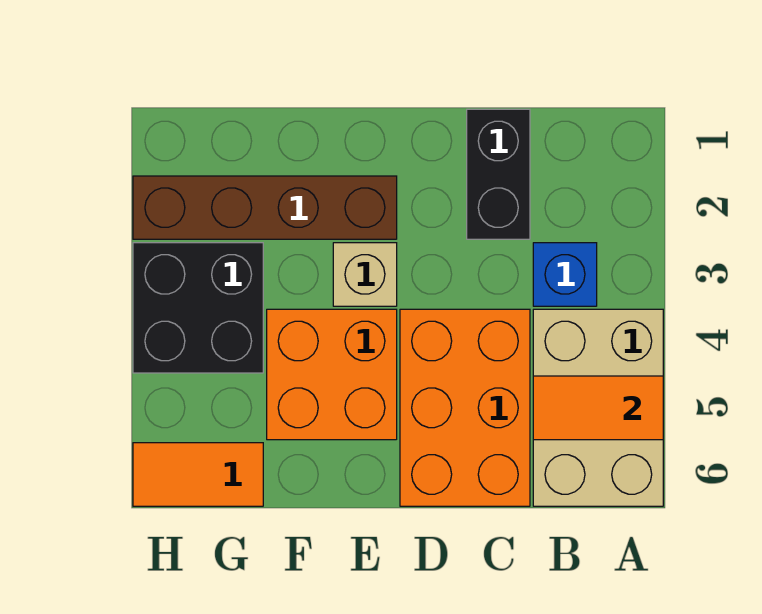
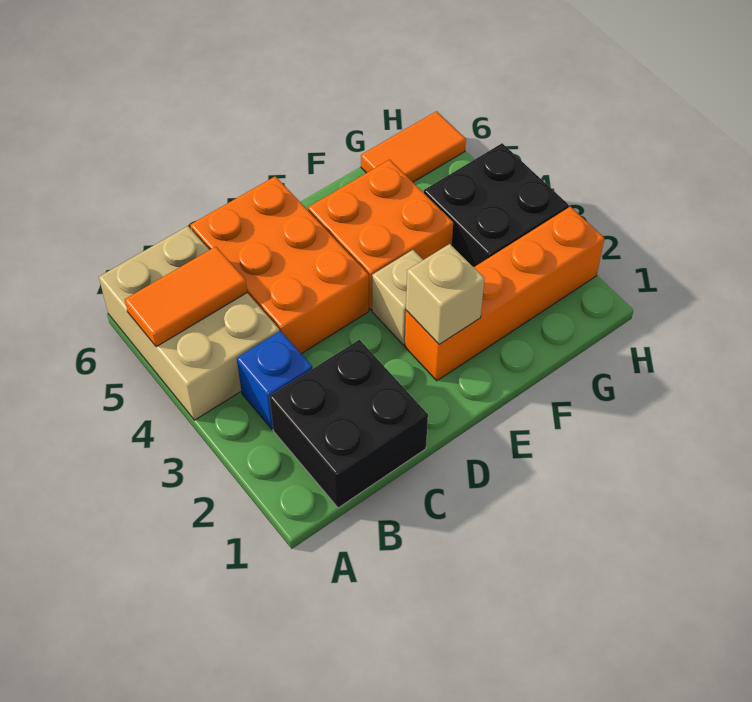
black brick C1:C2 level 1 -> black brick B1:C2 level 1
brown brick E2:H2 level 1 -> orange brick E2:H2 level 1
none -> tan brick E2 level 2

